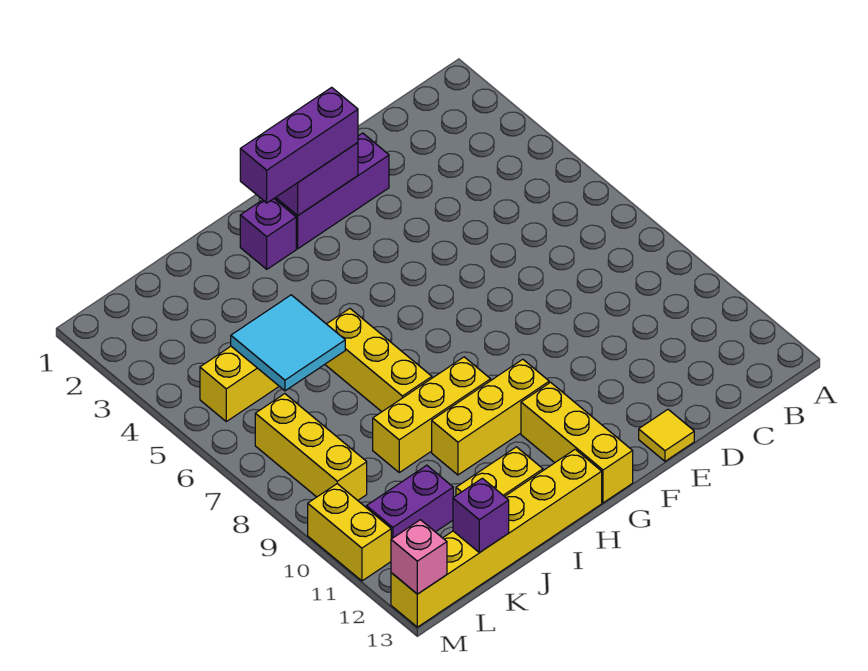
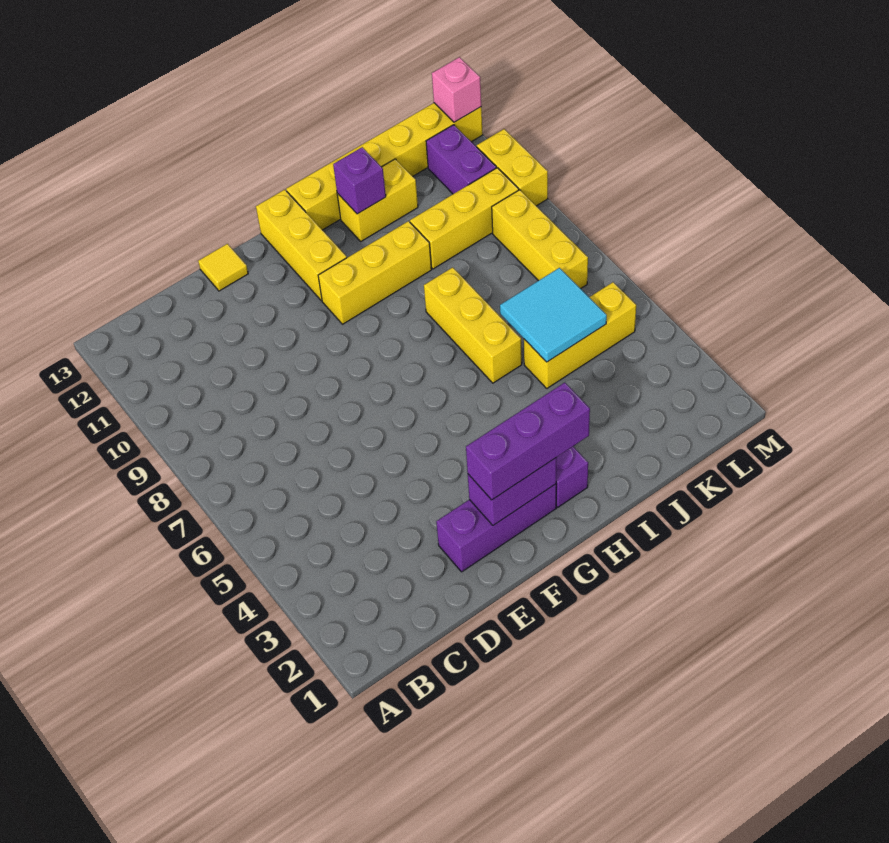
yellow brick H9:J9 level 1 -> yellow brick J10:L10 level 1
purple brick K11:L11 level 1 -> purple brick L11:L12 level 1
purple brick K13 level 2 -> purple brick I12 level 2

